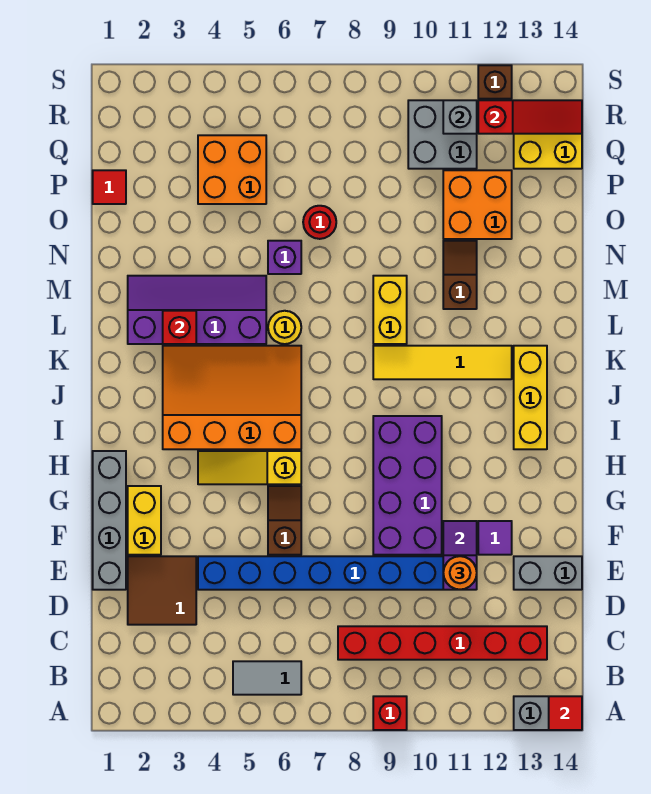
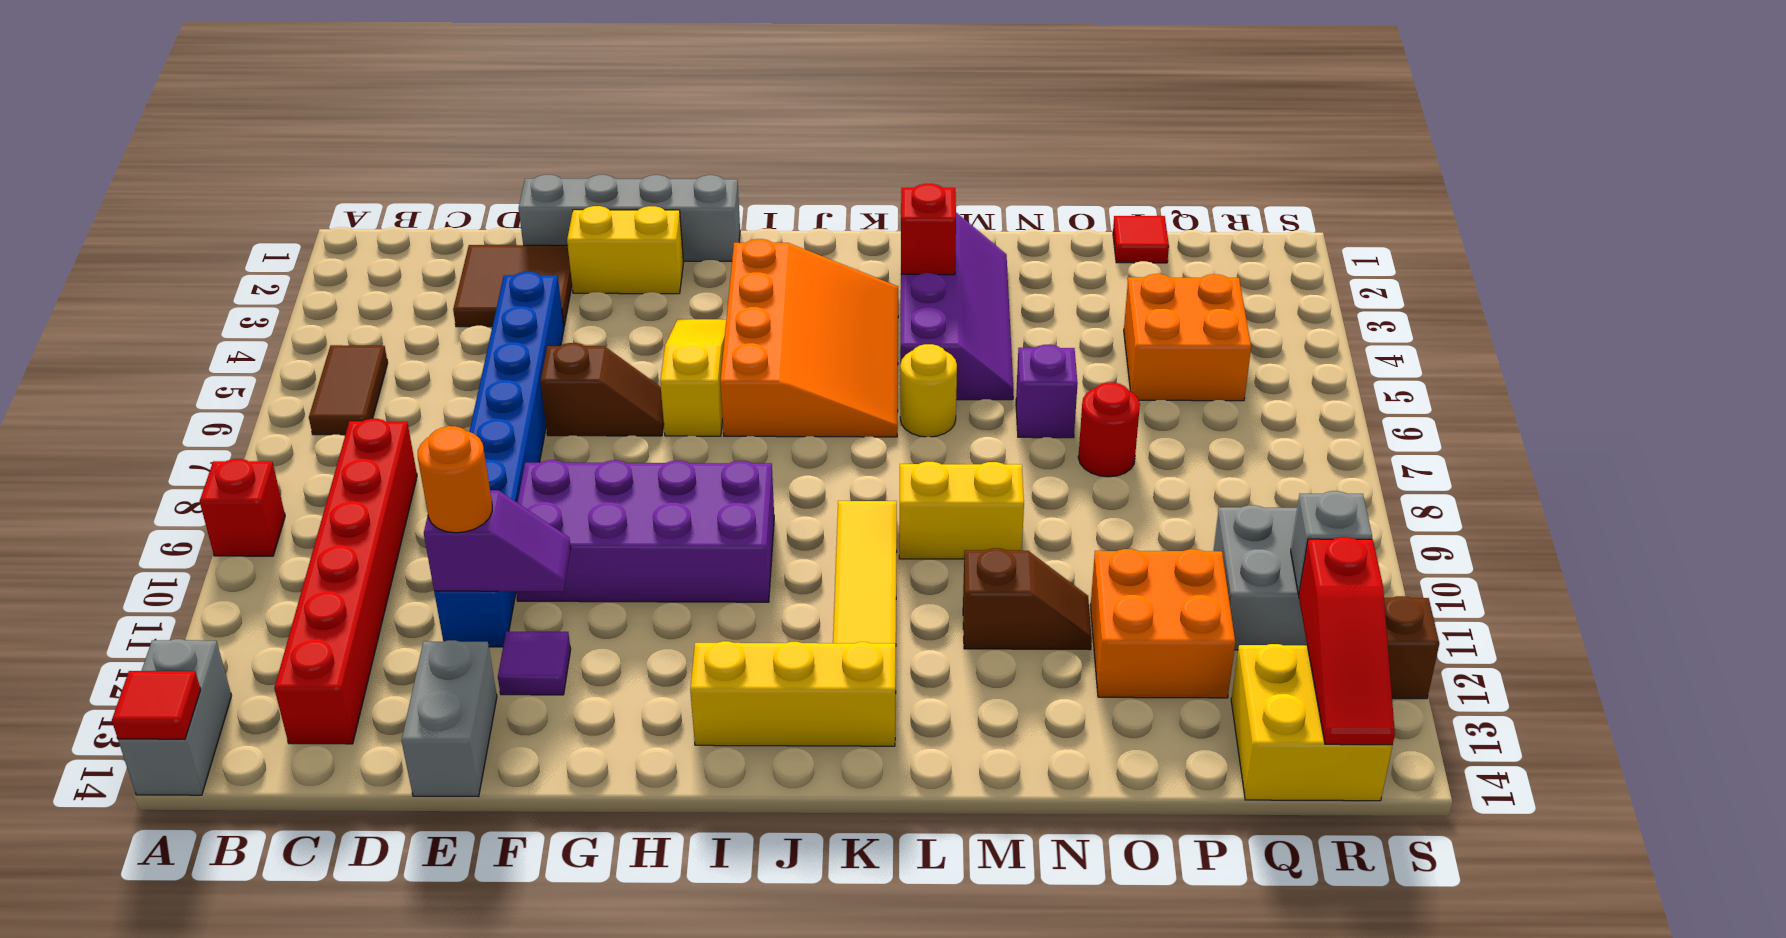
grey tile B5:B6 level 1 -> brown tile B5:B6 level 1

